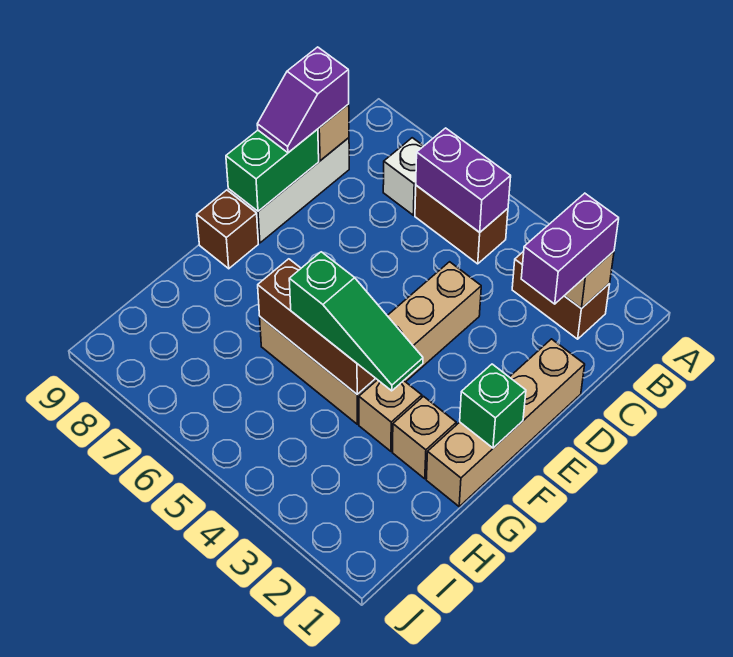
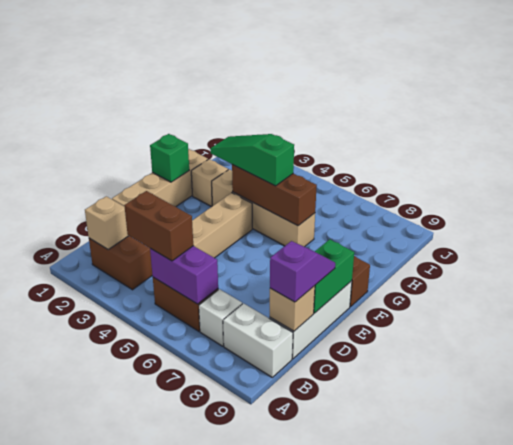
purple brick B2:C2 level 3 -> none
none -> brown brick B4:B5 level 3
none -> white brick B8:B9 level 1

